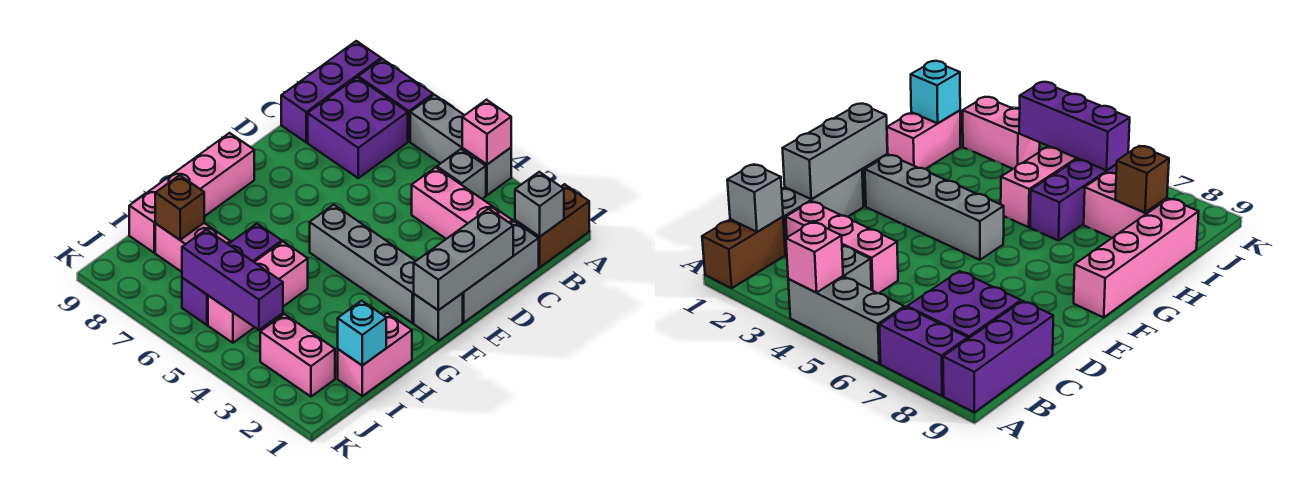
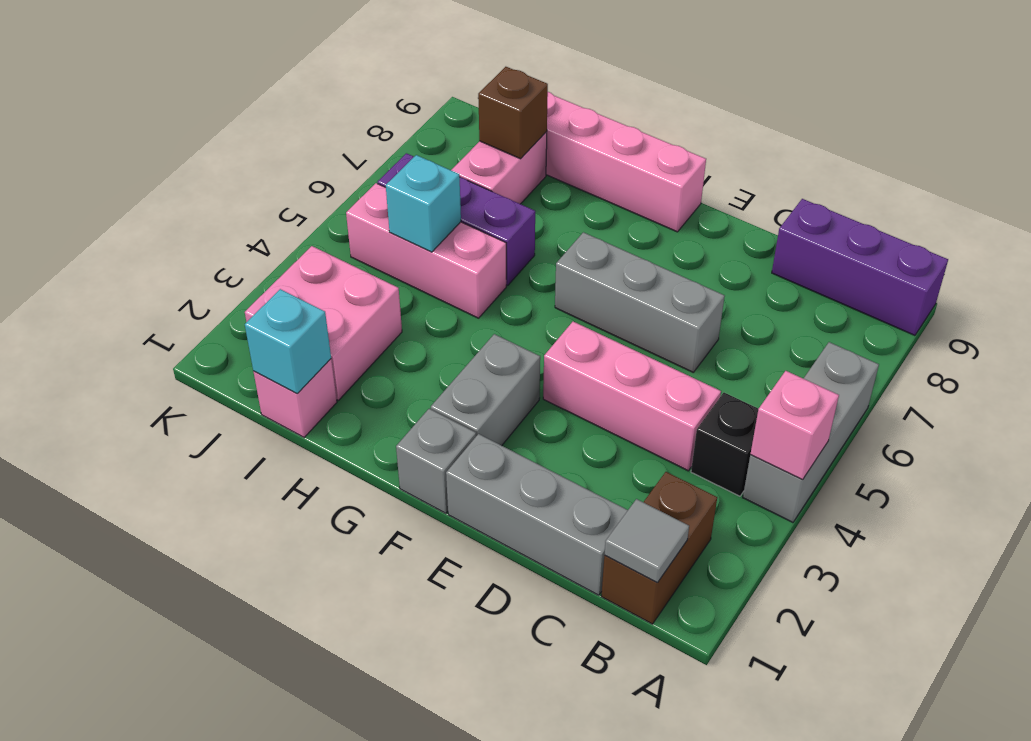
brown brick A1:B1 level 1 -> brown brick B1:B2 level 1
purple brick A7:A8 level 1 -> none
grey brick B1 level 2 -> grey tile B1 level 2
grey brick B4 level 1 -> black brick B4 level 1
purple brick B7:C8 level 1 -> none
pink brick C2:C4 level 1 -> pink brick C4:E4 level 1
grey brick D1:F1 level 2 -> grey brick D6:F6 level 1
grey brick F2:F5 level 1 -> grey brick F2:F3 level 1
pink brick H1:I1 level 1 -> pink brick I1 level 1
none -> cyan brick I5 level 2
pink brick J2:J3 level 1 -> pink brick I2:J3 level 1
purple brick J4:J6 level 2 -> none

